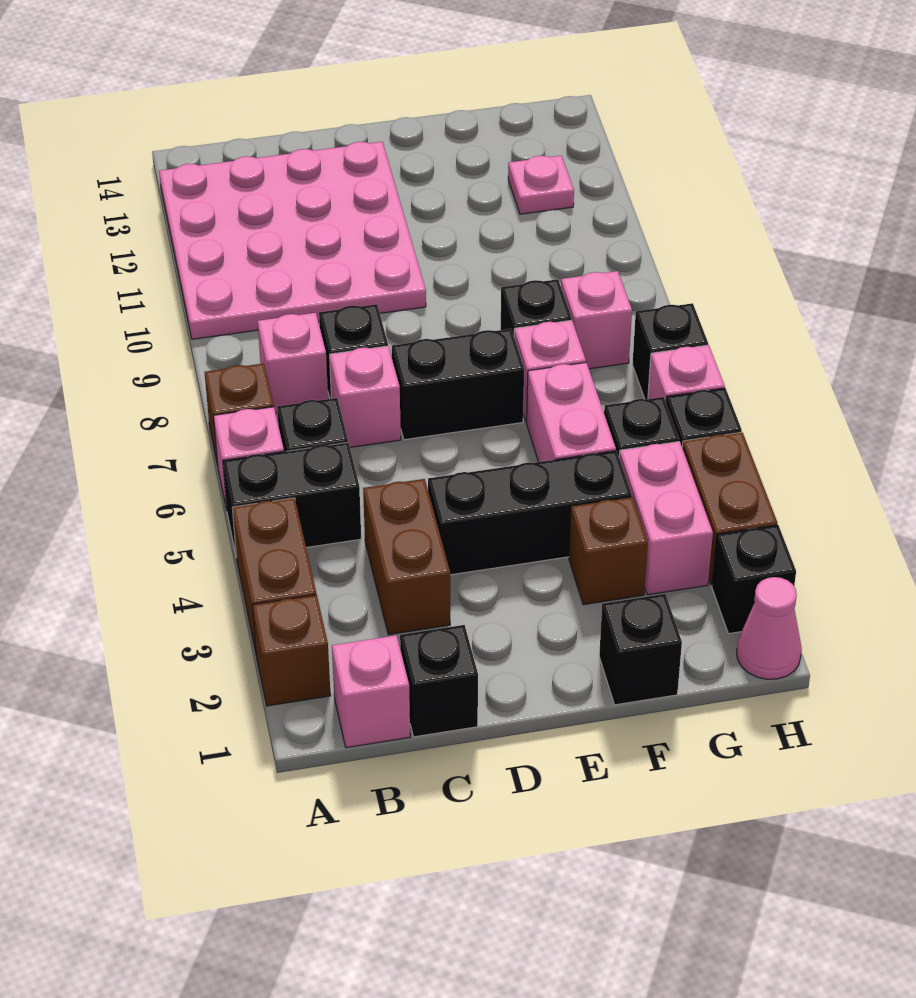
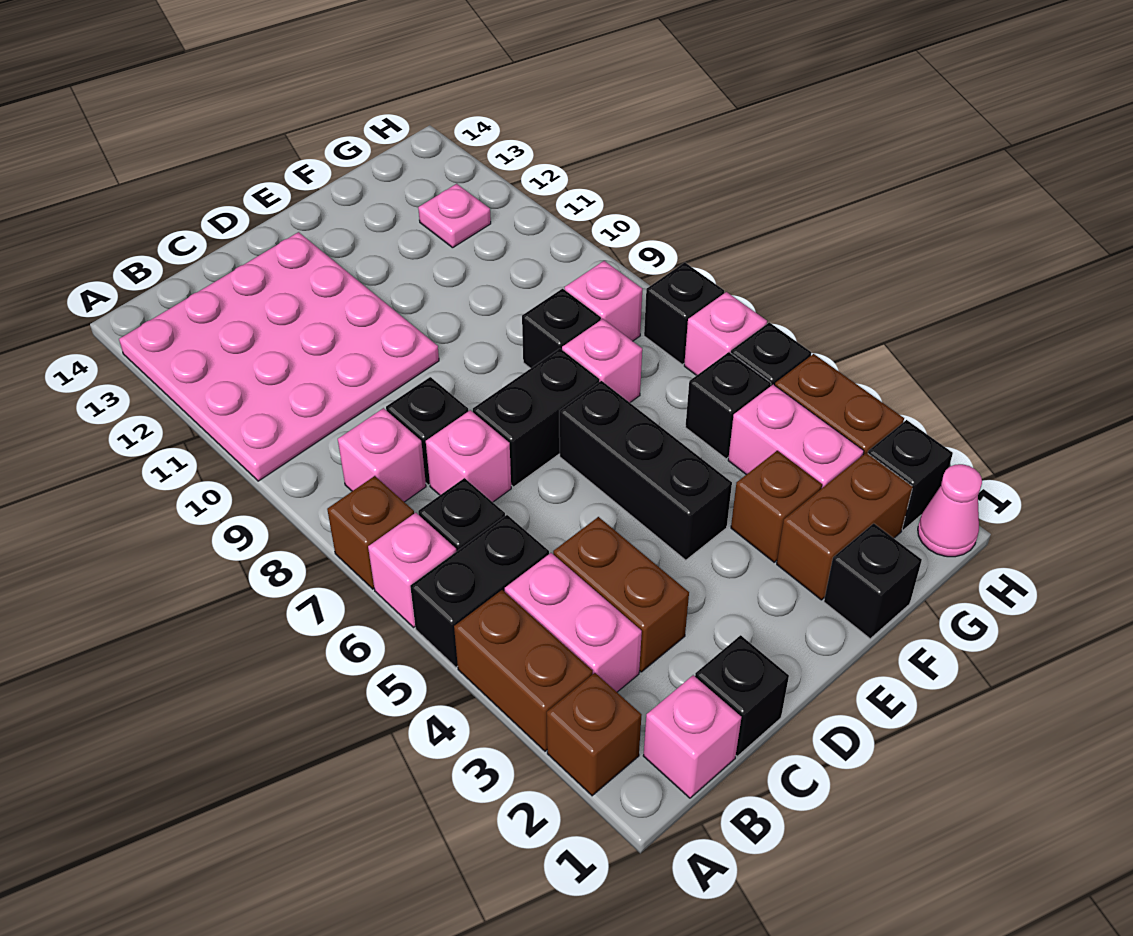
black brick D4:F4 level 1 -> black brick E4:E6 level 1
none -> brown brick F2:G2 level 1
pink brick F5:F6 level 1 -> pink brick B3:B4 level 1

